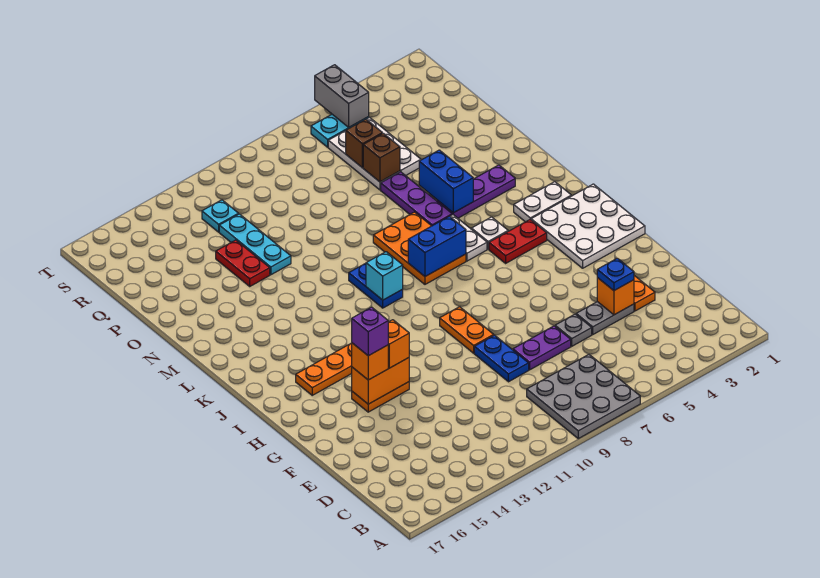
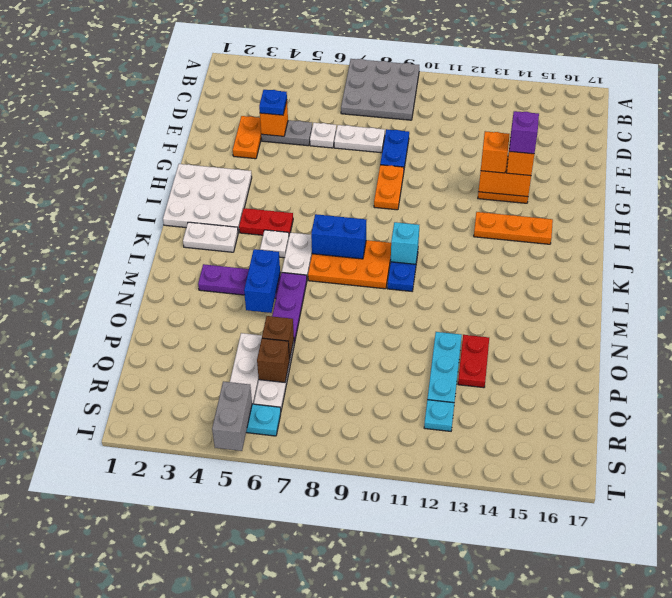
grey plate E6 level 1 -> white plate E6 level 1
purple plate E7:E8 level 1 -> white plate E7:E8 level 1
orange plate K7:M8 level 1 -> orange plate K7:L9 level 1

